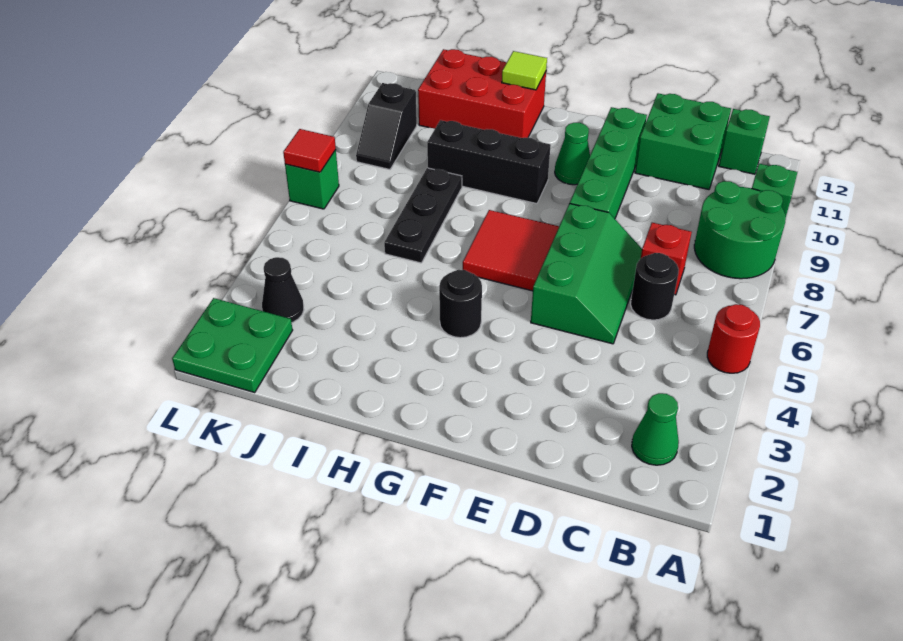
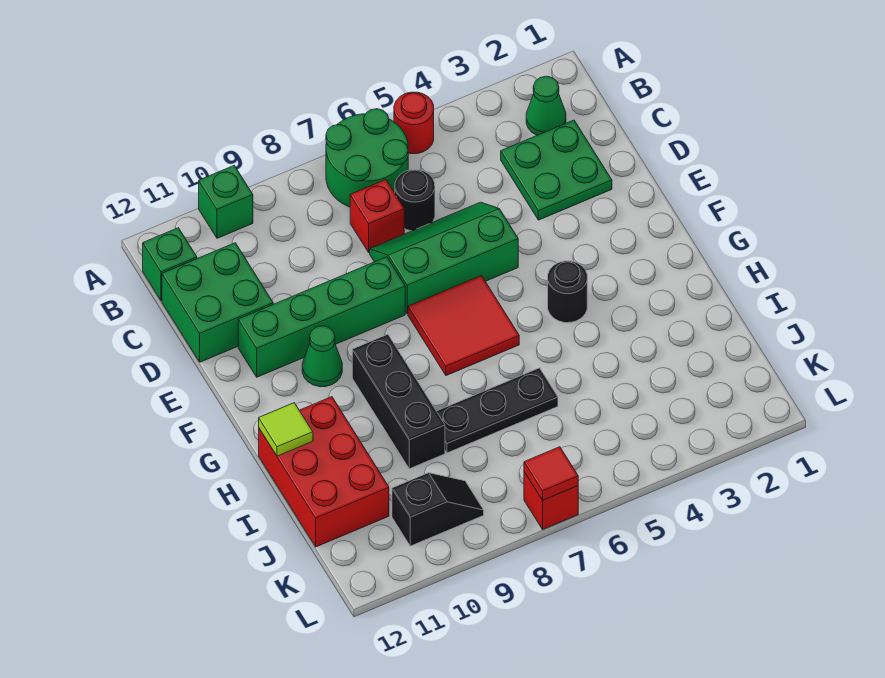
green round brick A8:B9 level 1 -> green round brick A6:B7 level 1
green plate K1:L2 level 1 -> green plate C2:D3 level 1
black cone K3 level 1 -> none
green brick L7 level 1 -> red brick L7 level 1

